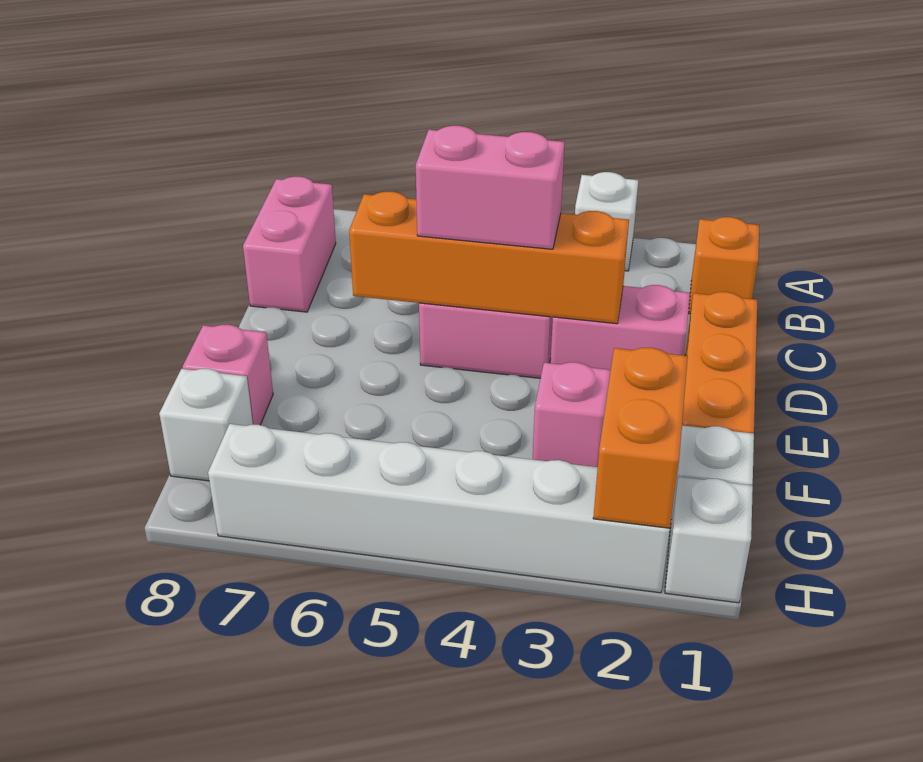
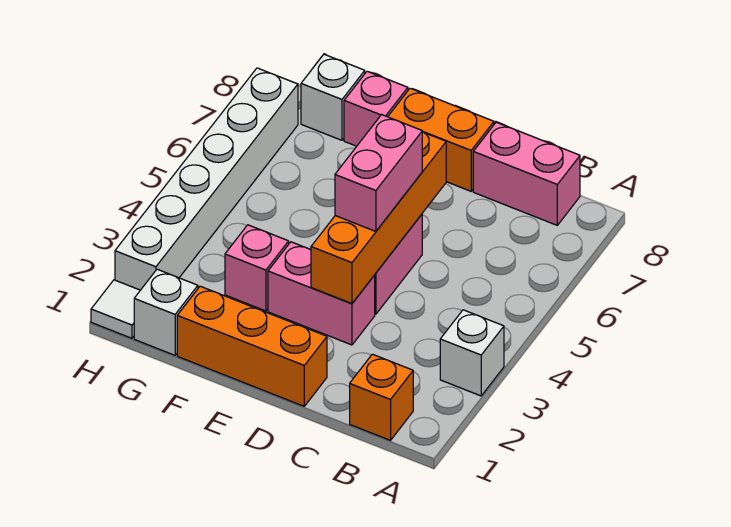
pink brick D2:D3 level 1 -> pink brick D3:E3 level 1
orange brick G2:H2 level 2 -> orange brick D8:E8 level 1
white brick H1 level 1 -> white tile H1 level 1

